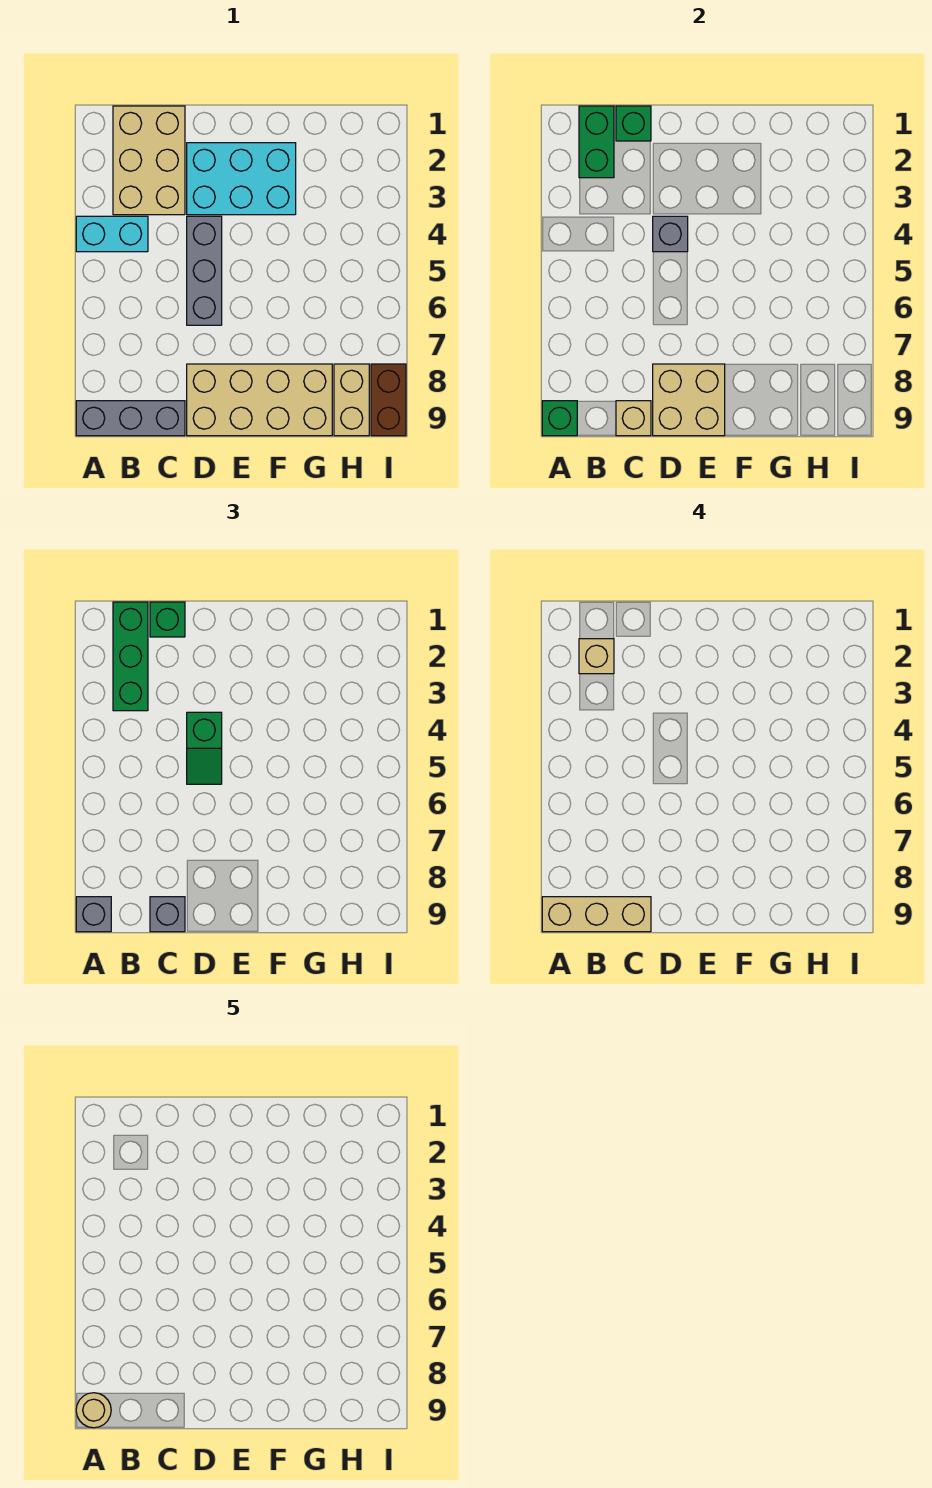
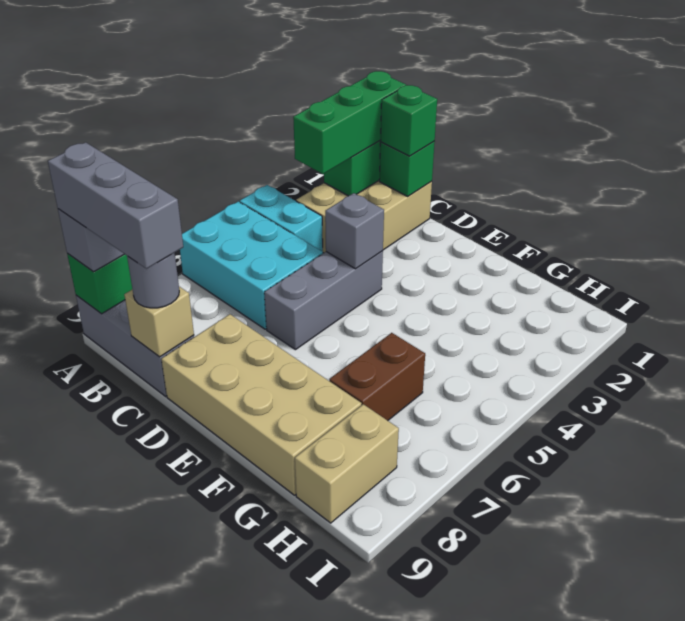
tan brick A9:C9 level 4 -> grey brick A9:C9 level 4
tan round brick A9 level 5 -> none
tan brick B2 level 4 -> none
grey brick C9 level 3 -> grey round brick C9 level 3
cyan brick D2:F3 level 1 -> cyan brick A5:C6 level 1
green slope D4:D5 level 3 top 4 -> none
tan brick D8:E9 level 2 -> none
brown brick I8:I9 level 1 -> brown brick G6:G7 level 1

